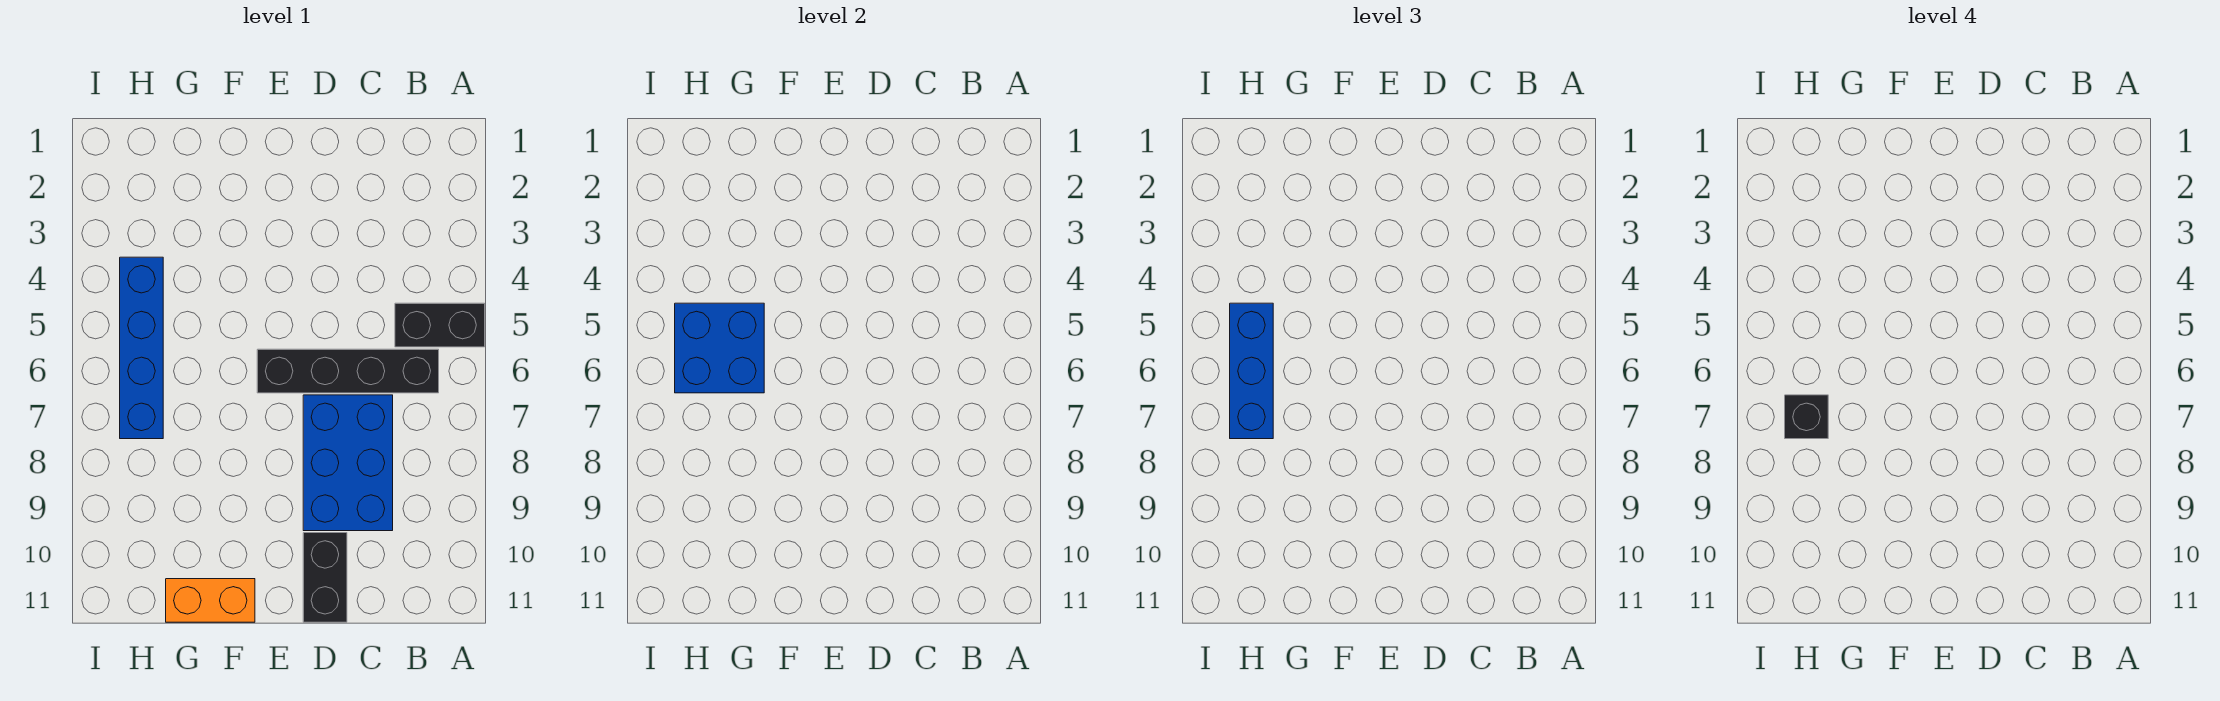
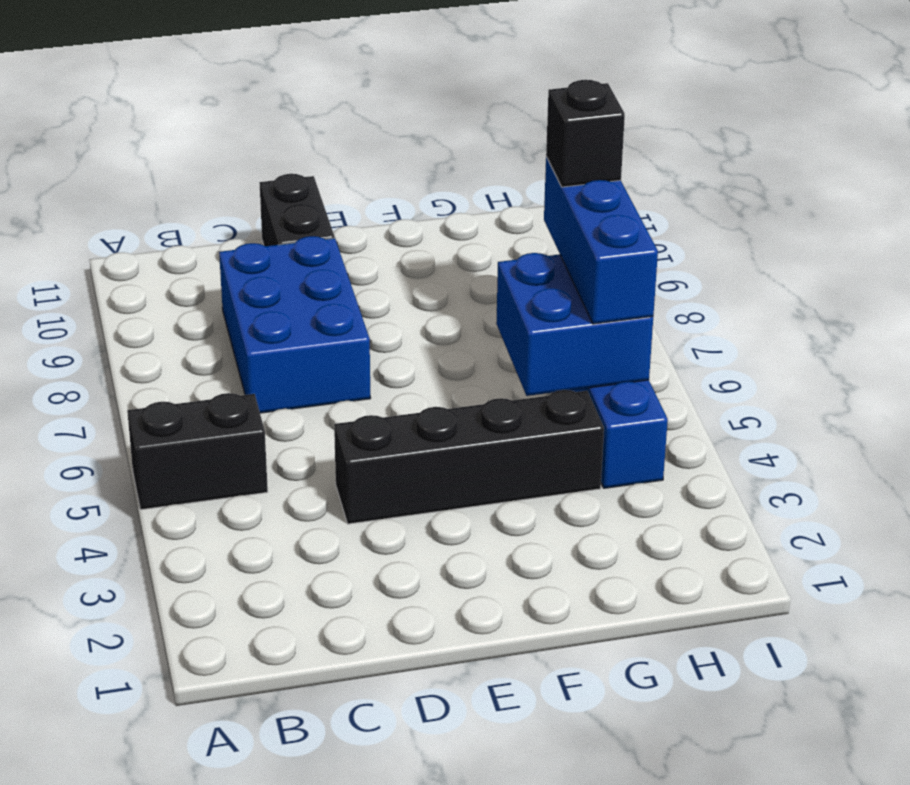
black brick B6:E6 level 1 -> black brick D4:G4 level 1
orange brick F11:G11 level 1 -> none

